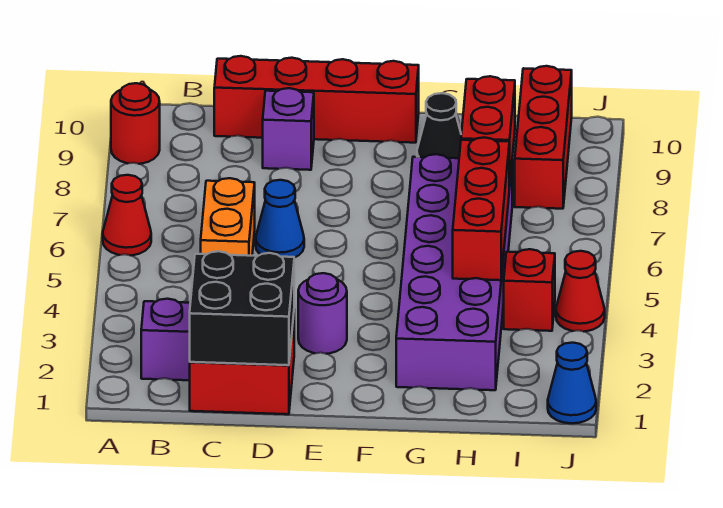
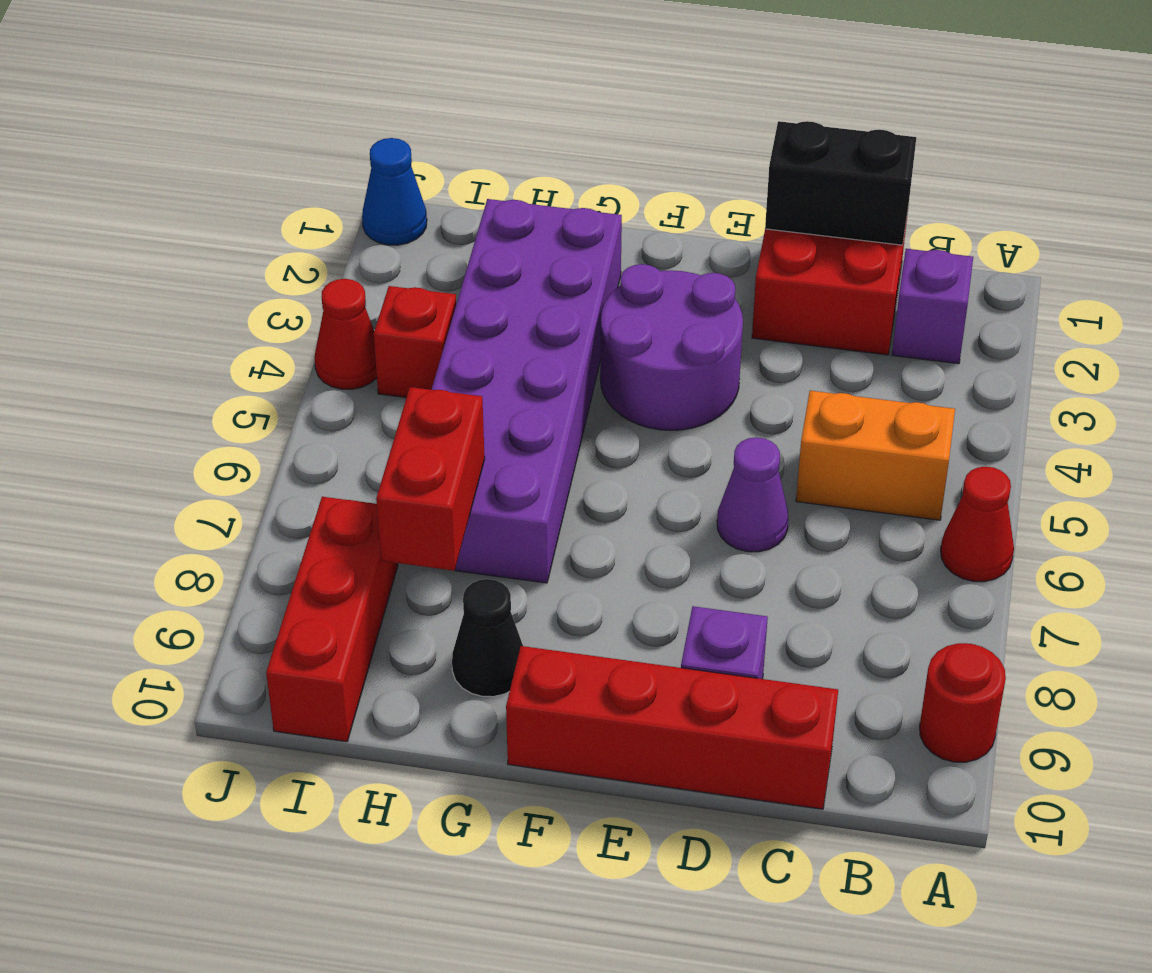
black brick C1:D2 level 2 -> black brick C1:D1 level 2
orange brick C5:C6 level 1 -> orange brick B5:C5 level 1
blue cone D6 level 1 -> purple cone D6 level 1
purple round brick E3 level 1 -> purple round brick E3:F4 level 1
red brick H4:H6 level 2 -> none

